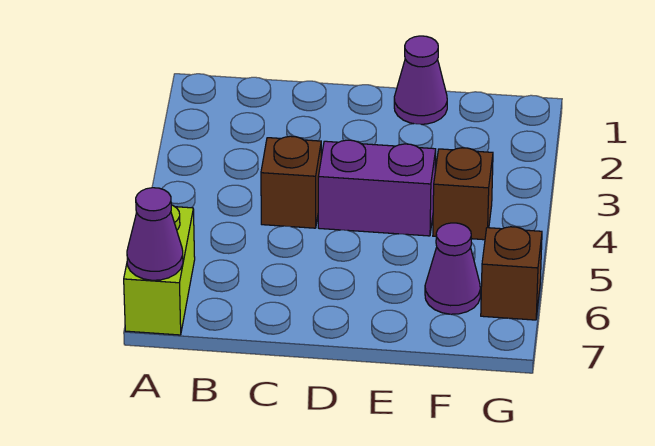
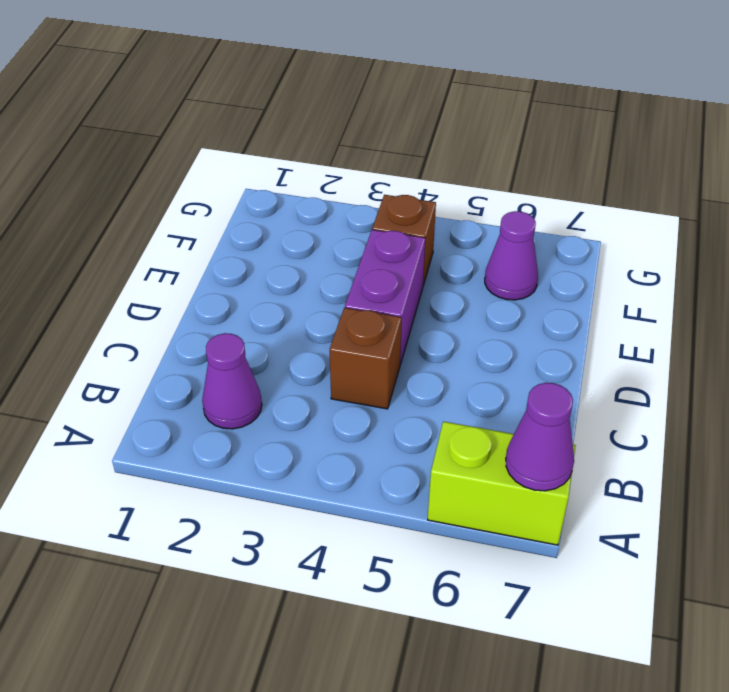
purple cone E1 level 1 -> purple cone B2 level 1
brown brick G6 level 1 -> none

